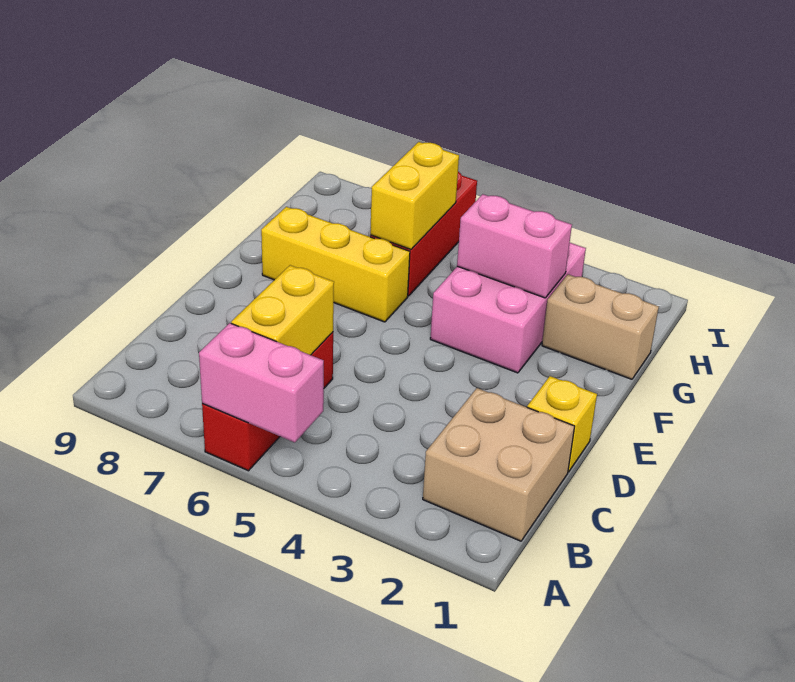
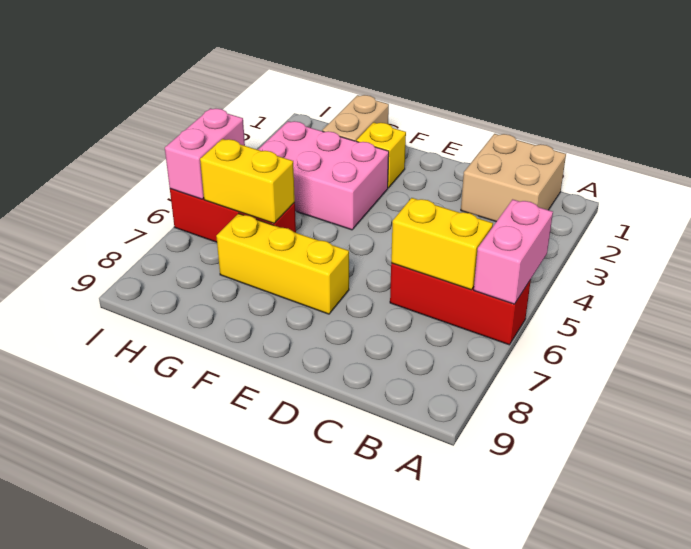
yellow brick D1 level 1 -> yellow brick F2 level 1
yellow brick F6:F8 level 1 -> yellow brick E7:G7 level 1
pink brick G3:G4 level 2 -> pink brick I5:I6 level 2

